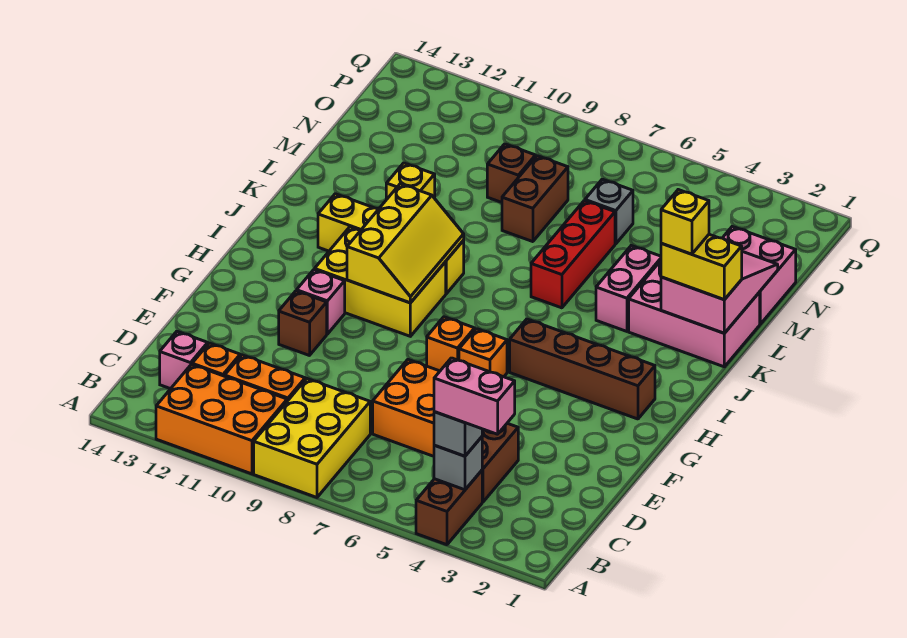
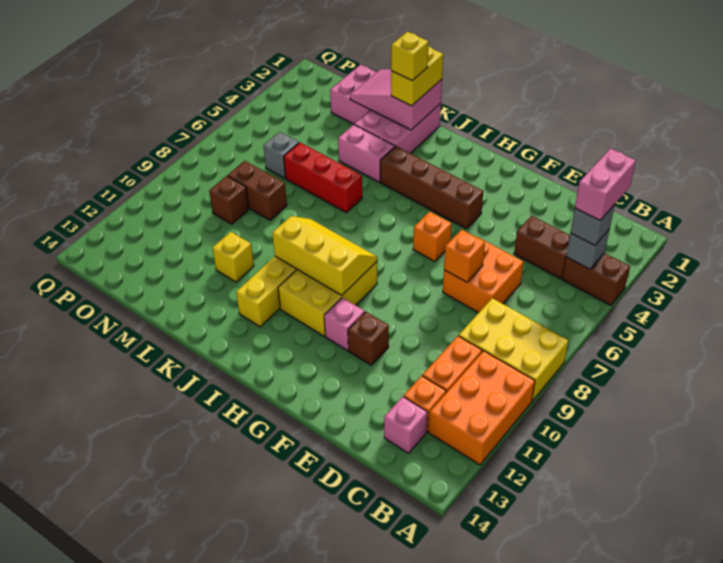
orange brick G7 level 1 -> orange brick E7 level 2
brown brick H2:H5 level 1 -> brown brick G4:J4 level 1

